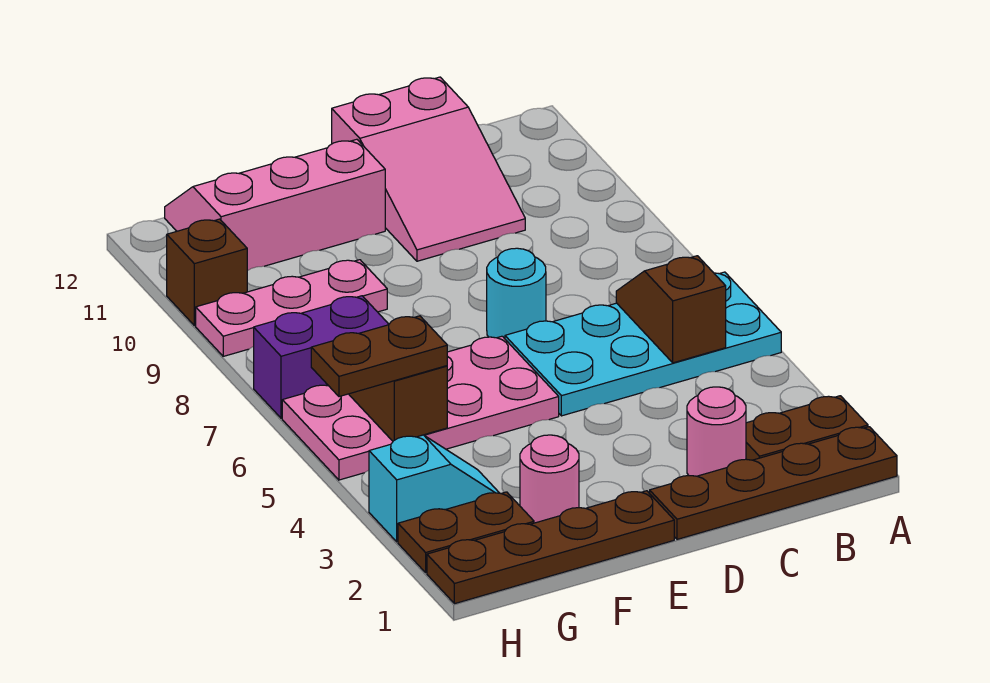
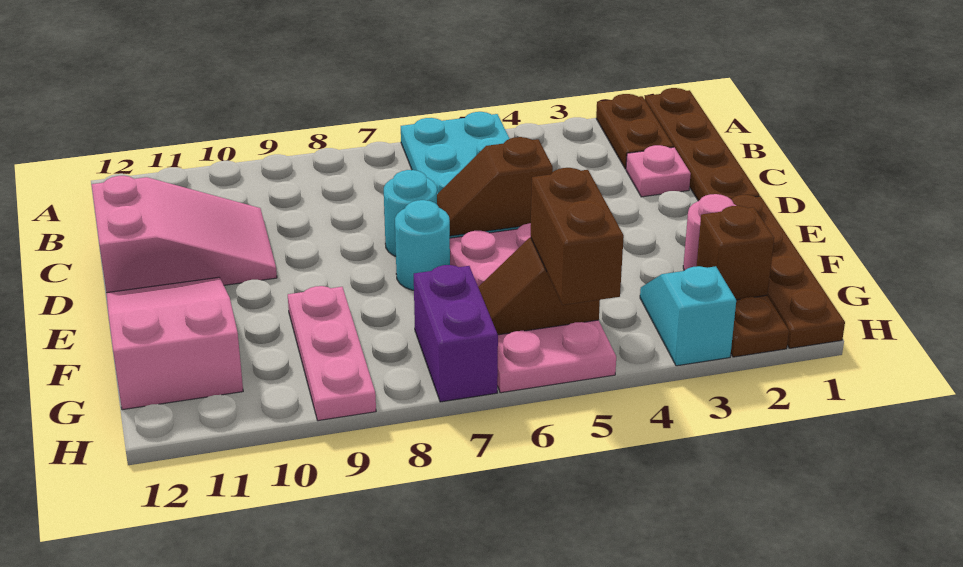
brown slope B5:B6 level 2 top 5 -> brown slope D5:D6 level 2 top 5
pink round brick C2 level 1 -> pink plate C2 level 1
none -> cyan round brick E7 level 1
pink slope E11:G12 level 1 top 11 -> pink slope E11:G12 level 1 top G
brown plate G5:H5 level 3 -> brown brick G5:H5 level 3
brown brick H10 level 1 -> brown brick G2 level 2

